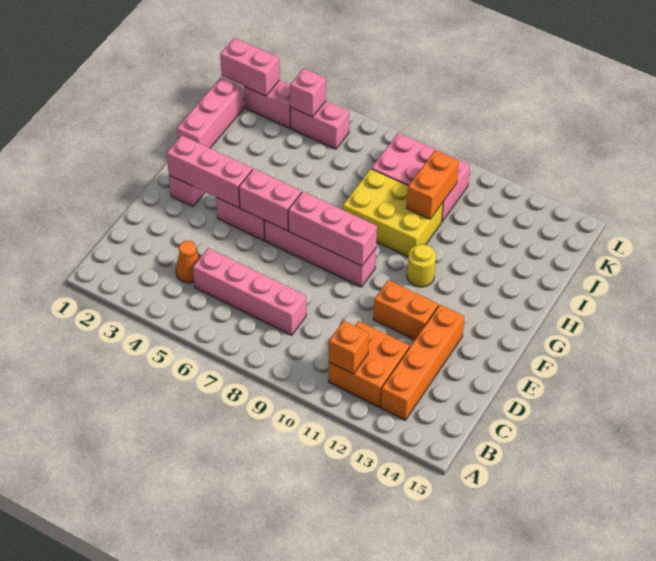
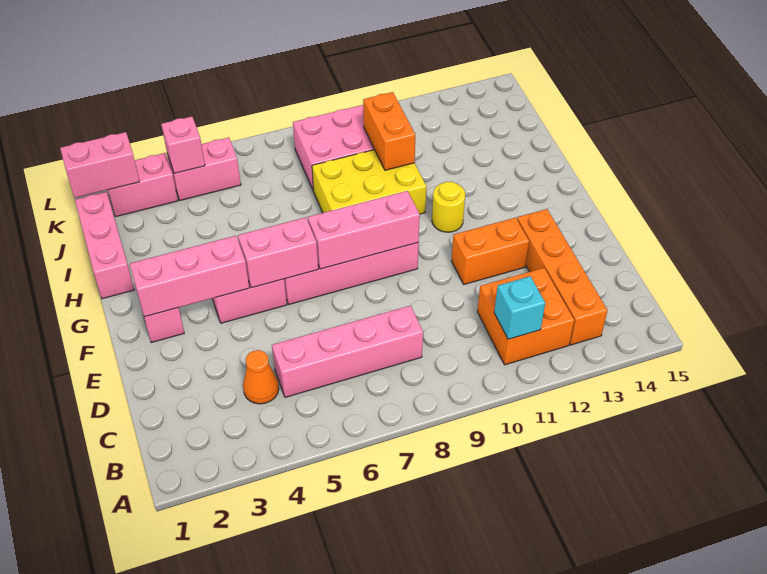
orange brick B11 level 2 -> cyan brick B11 level 2

